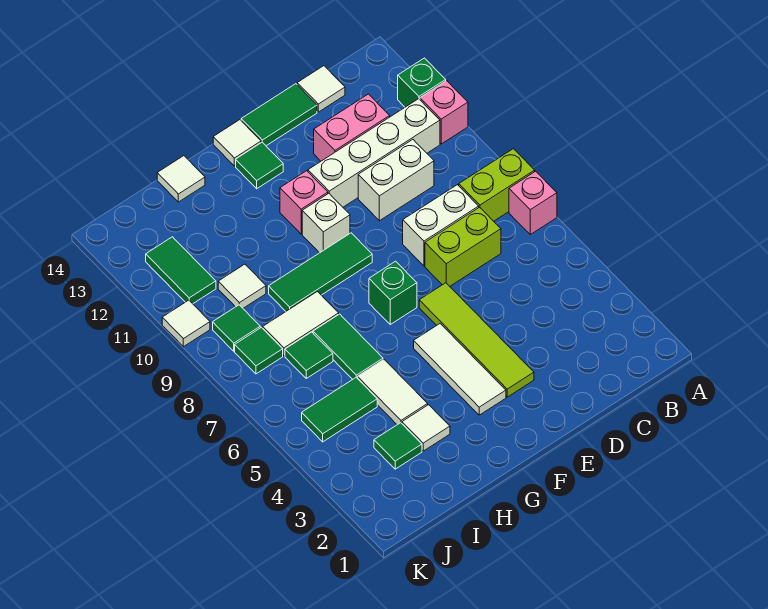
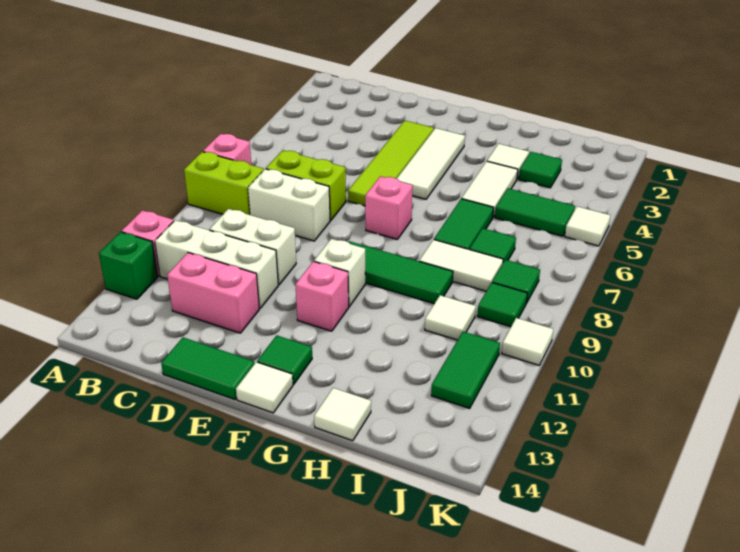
white brick B11:E11 level 1 -> white brick B11:D11 level 1
white tile C14 level 1 -> white tile K5 level 1
green brick F7 level 1 -> pink brick F7 level 1

